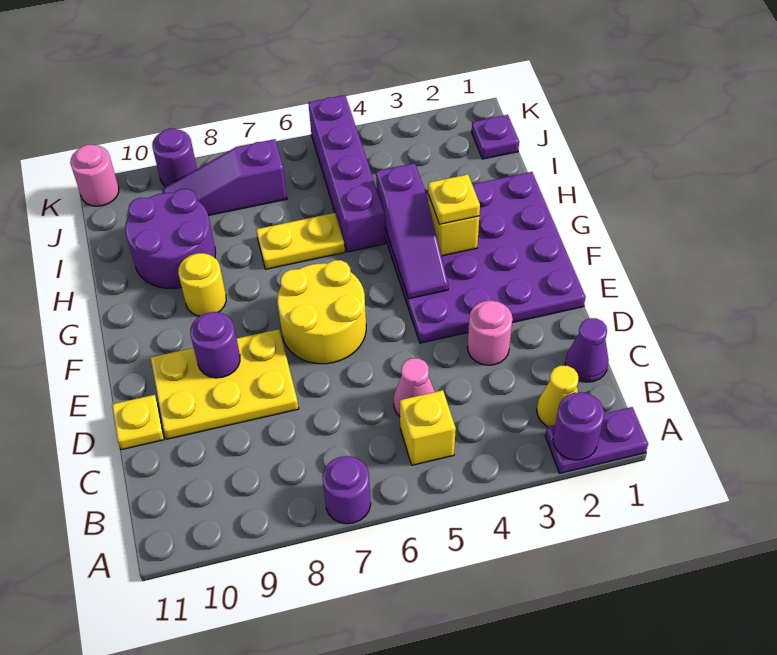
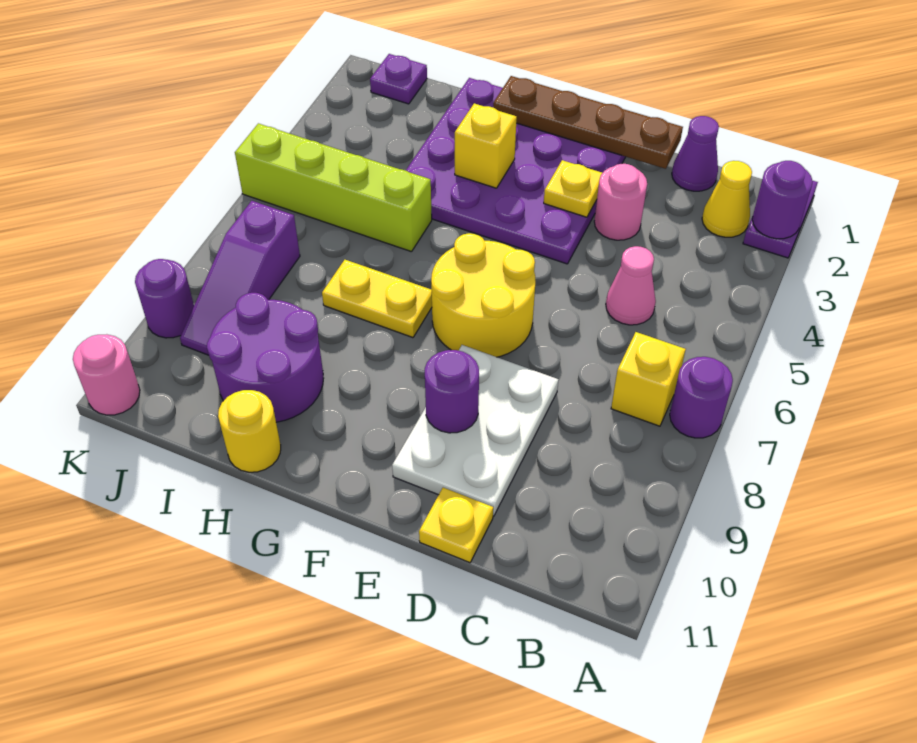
yellow brick B5 level 1 -> yellow brick B7 level 1
none -> brown plate D1:G1 level 2
yellow plate D8:E10 level 1 -> white plate D8:E10 level 1
purple slope F4:H4 level 2 top H -> none
yellow plate G3 level 3 -> yellow plate E3 level 2
yellow round brick G9 level 1 -> yellow round brick H11 level 1
purple brick H5:K5 level 1 -> lime brick H5:K5 level 1
yellow plate H6:H7 level 1 -> yellow plate G7:H7 level 1

